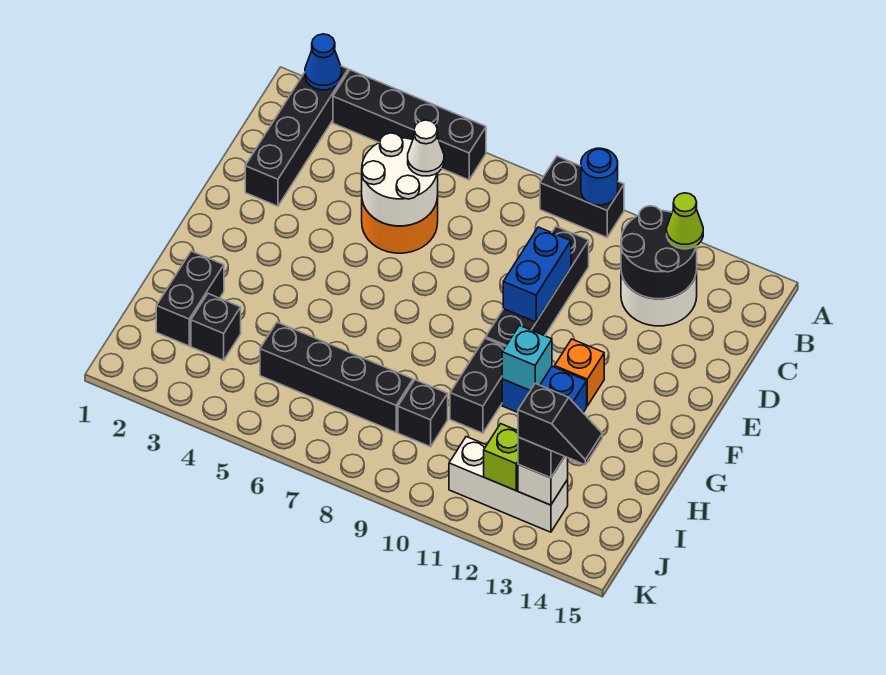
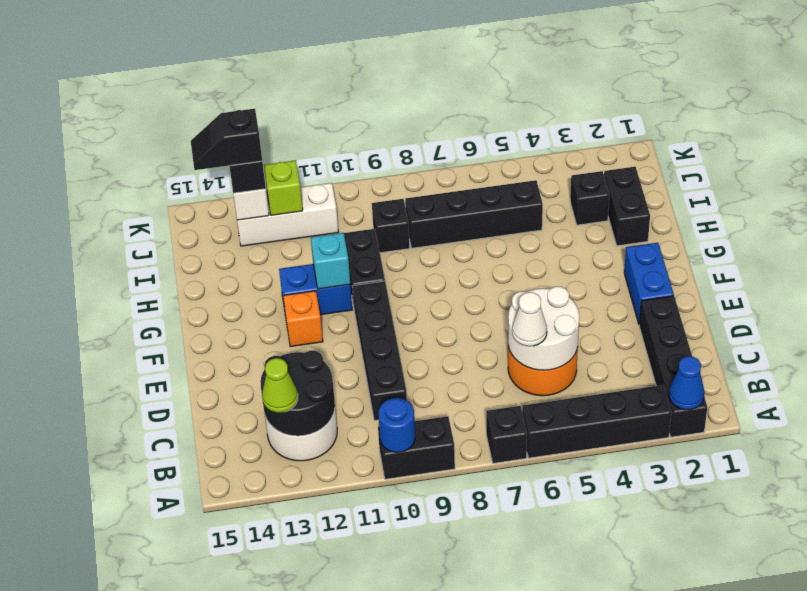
none -> black brick A7 level 1
blue brick D10:E10 level 2 -> blue brick E2:F2 level 1

